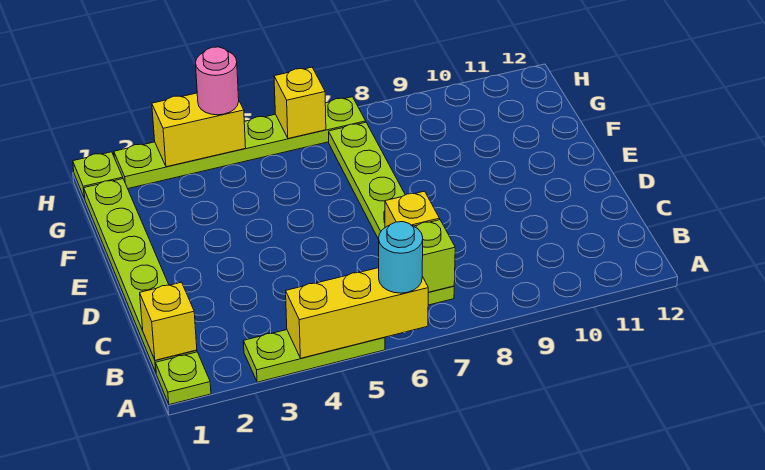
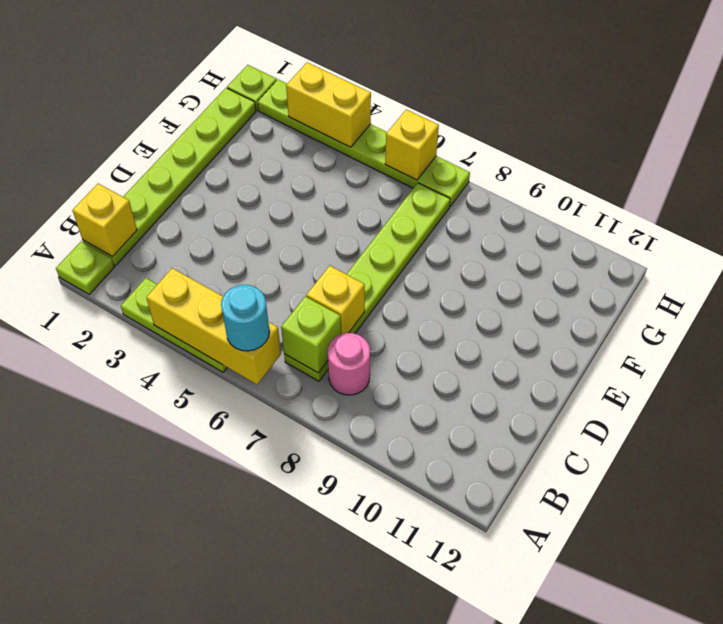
pink round brick H4 level 3 -> pink round brick B8 level 1

